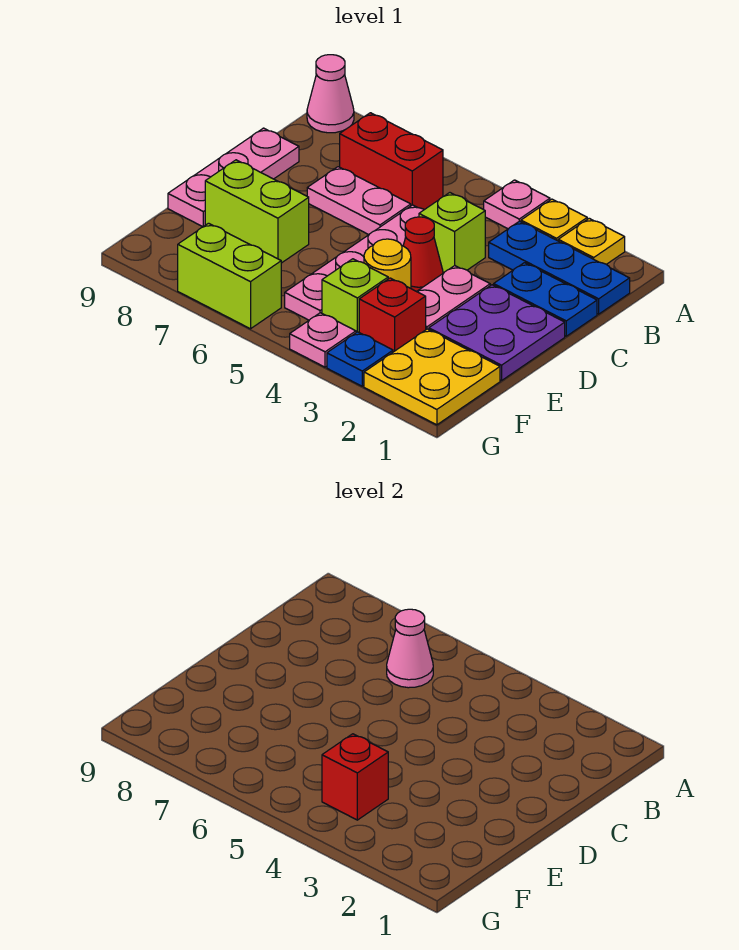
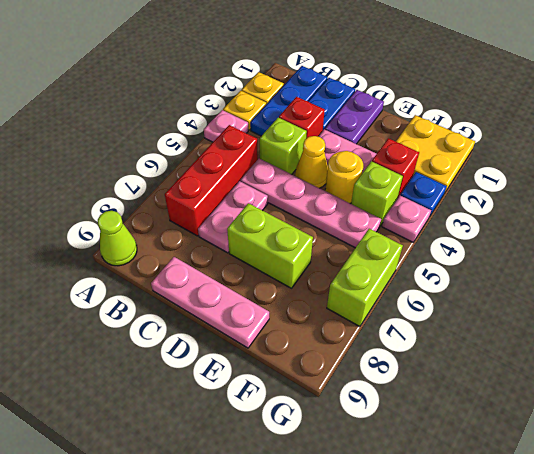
pink cone A9 level 1 -> lime cone A9 level 1
red brick B6:B7 level 1 -> red brick B5:B7 level 1
pink cone B6 level 2 -> none
purple plate D1:E2 level 1 -> purple plate D1:D2 level 1
red cone D4 level 1 -> yellow cone D4 level 1
lime brick E7:E8 level 1 -> lime brick D7:E7 level 1
red brick F4 level 2 -> red brick C3 level 1

